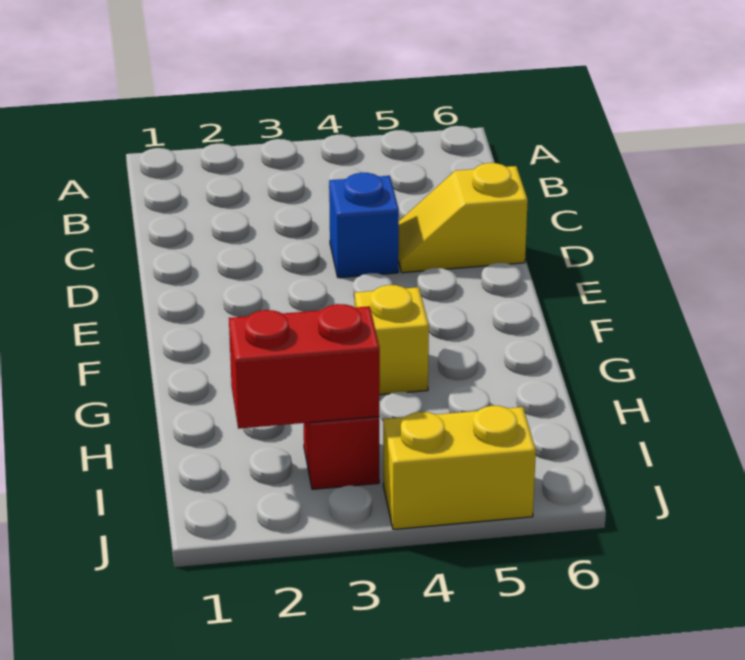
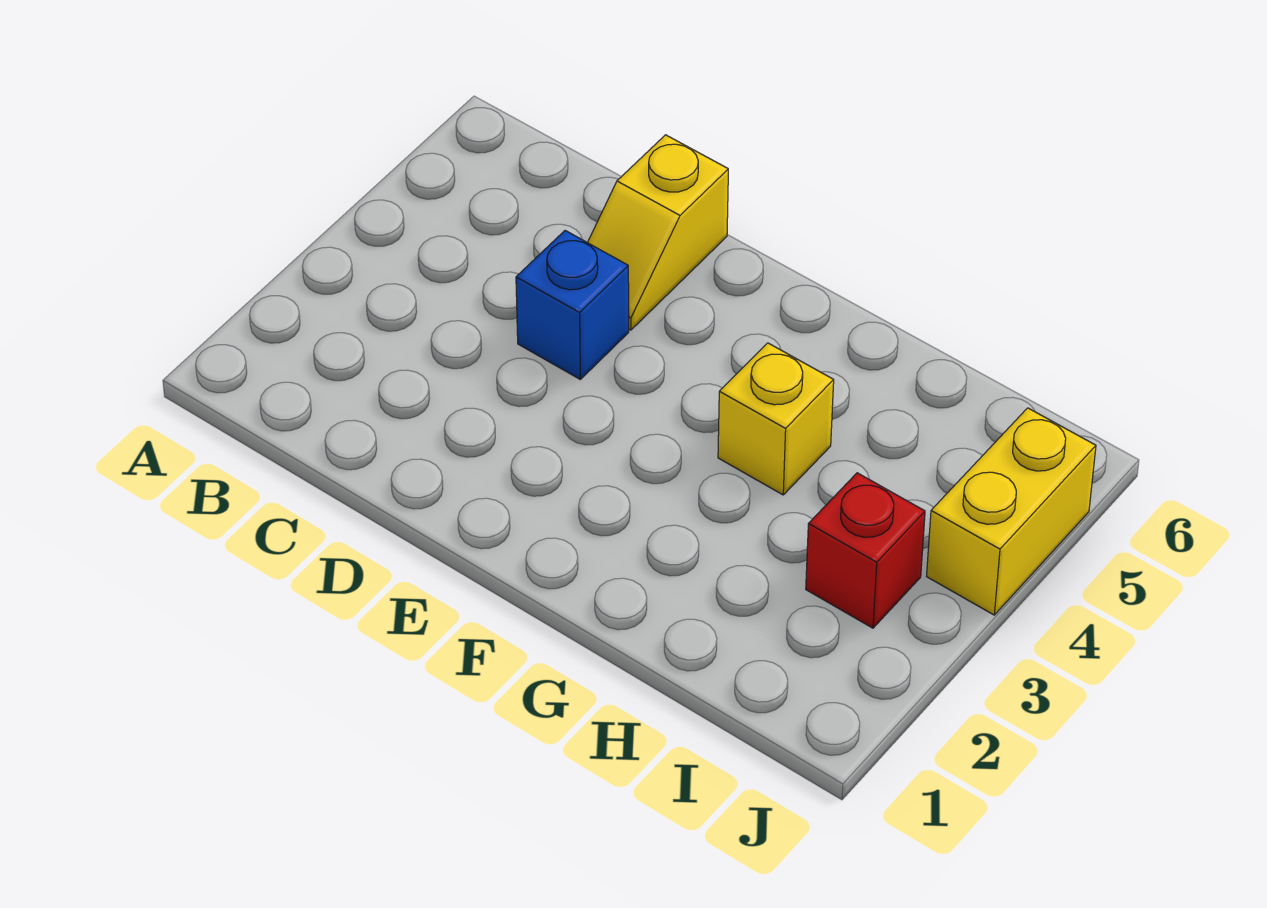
red brick I2:I3 level 2 -> none

